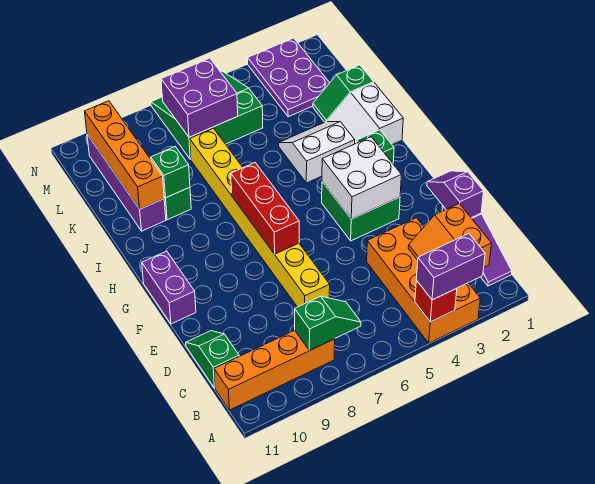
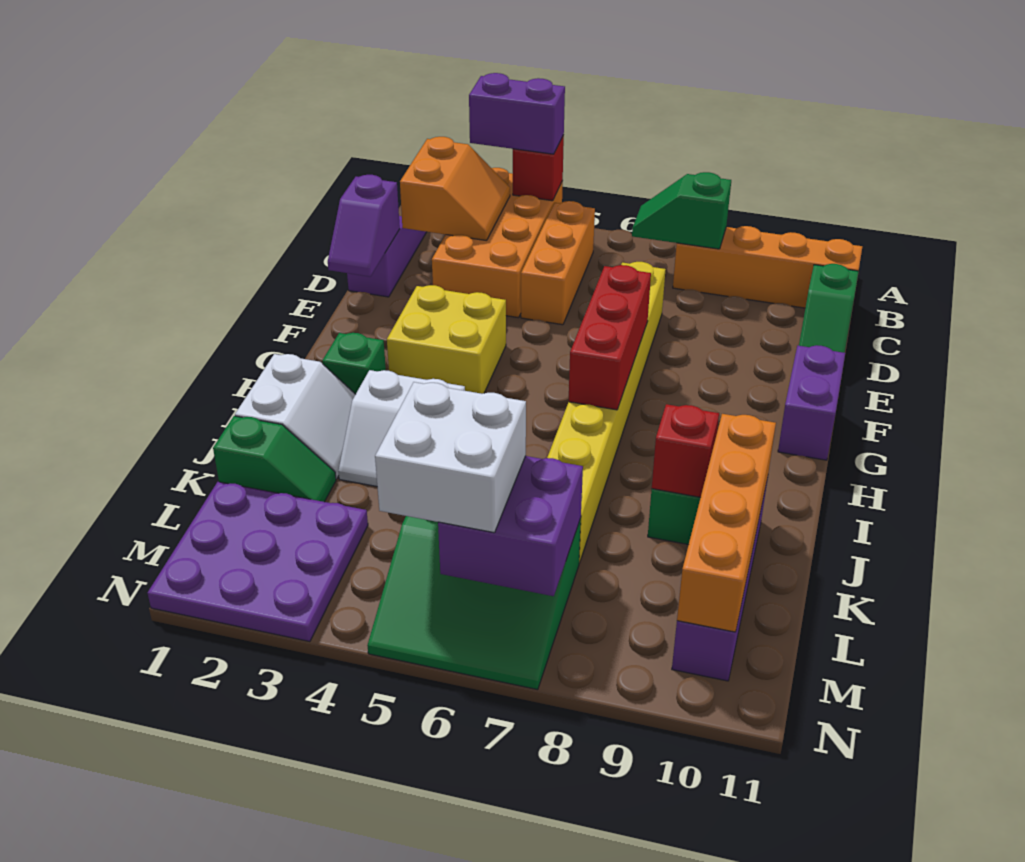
none -> orange brick B5:D5 level 1
green brick F3:G4 level 1 -> yellow brick F3:G4 level 1
white brick F3:G4 level 2 -> white brick L5:M6 level 3
green brick J9 level 2 -> red brick J9 level 2
purple plate L2:N3 level 1 -> purple plate L1:N3 level 1

